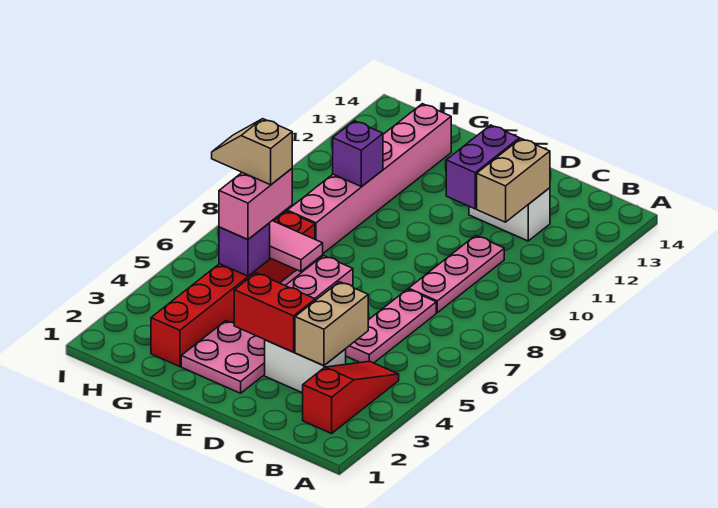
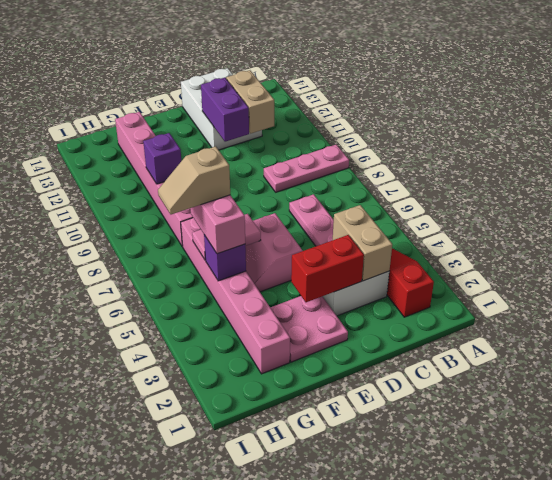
pink plate C8:C10 level 1 -> pink plate A9:C9 level 1
white brick C12:D12 level 1 -> white brick C12:D14 level 1
red brick G2:G7 level 1 -> pink brick G2:G7 level 1

